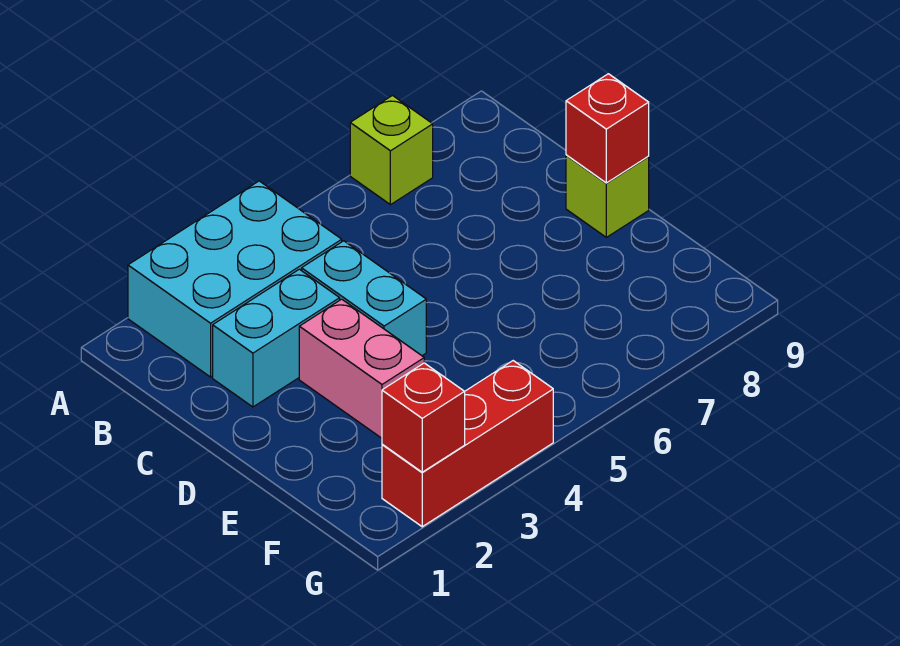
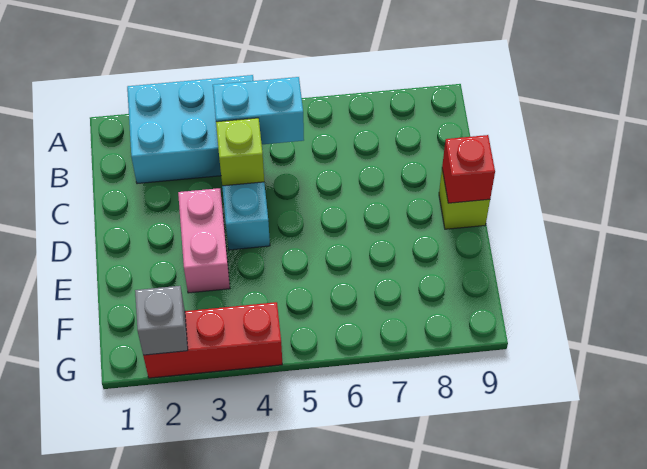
lime brick A7 level 1 -> lime brick C4 level 2
cyan brick C2:C3 level 1 -> cyan brick B4:B5 level 2
red brick G2 level 2 -> grey brick G2 level 2

